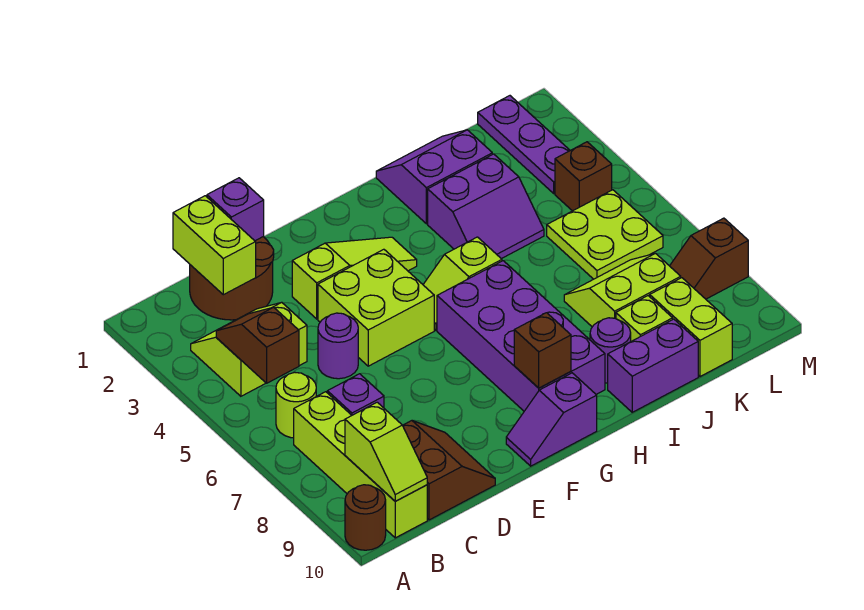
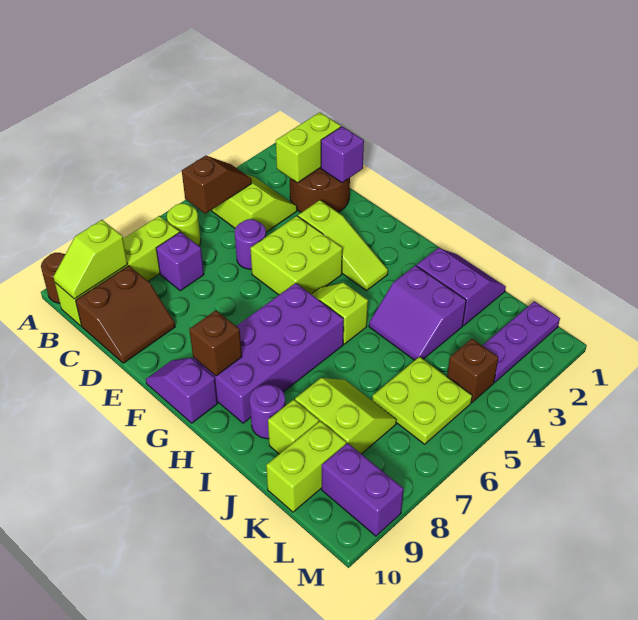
purple brick I10:J10 level 1 -> purple brick L9:M9 level 1
brown slope L8:M8 level 1 top M -> none

